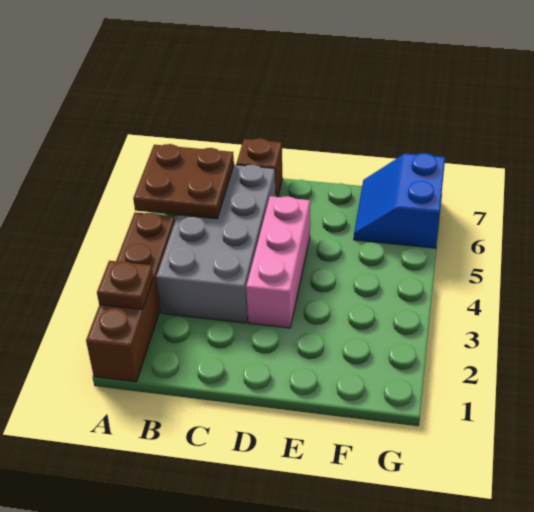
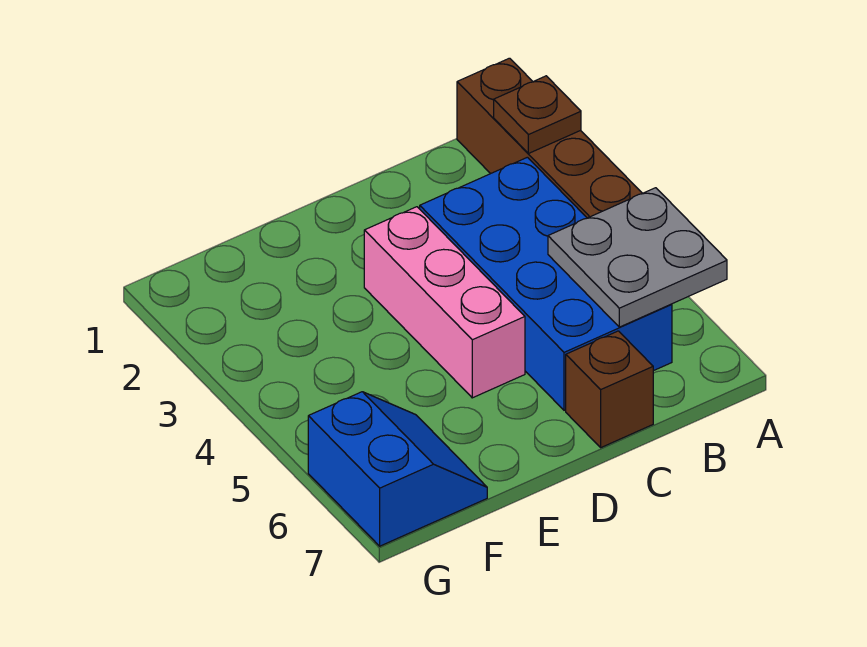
brown plate A5:B6 level 2 -> grey plate A5:B6 level 2
grey brick B3:C6 level 1 -> blue brick B3:C6 level 1

